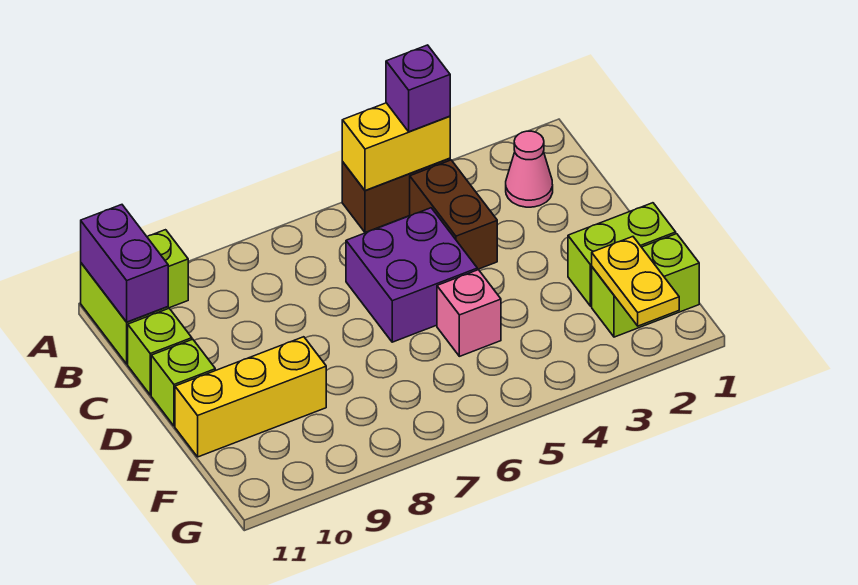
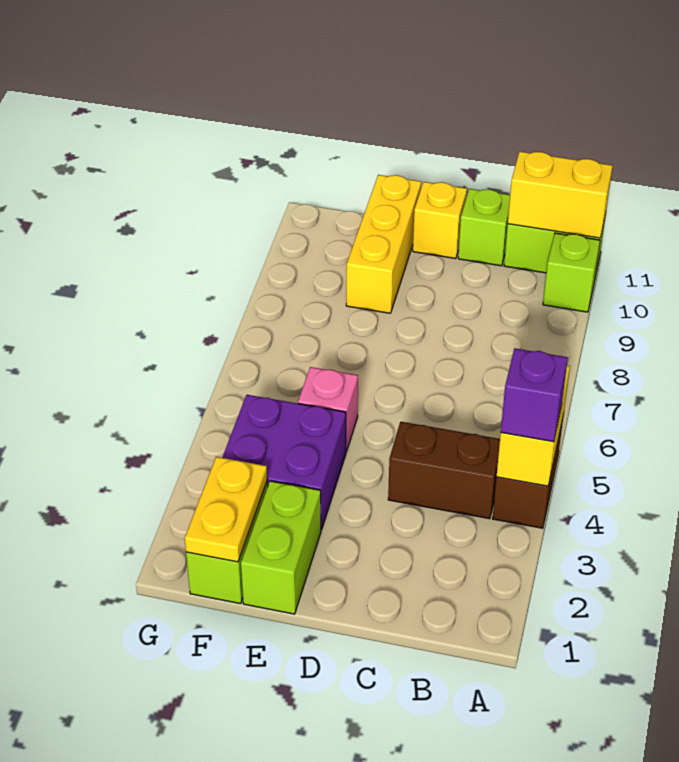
purple brick A11:B11 level 2 -> yellow brick A11:B11 level 2
pink cone B2 level 1 -> none
purple brick C5:D6 level 1 -> purple brick E3:F4 level 1
lime brick D11 level 1 -> yellow brick D11 level 1
yellow plate F2:G2 level 2 -> yellow plate F1:F2 level 2

